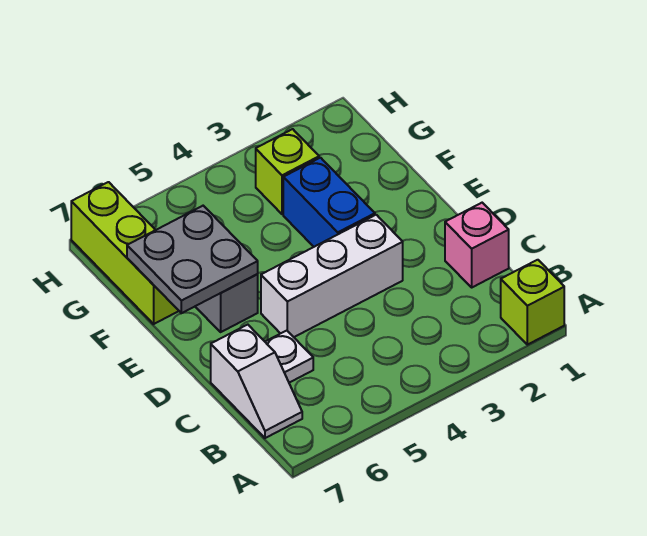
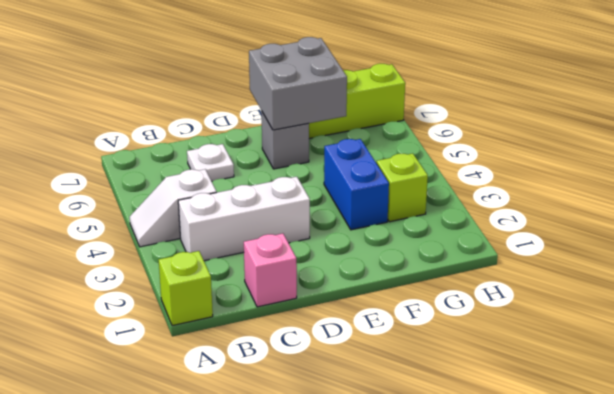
white slope B7:C7 level 1 top C -> white slope A4:B4 level 1 top B
white brick D3:D5 level 1 -> white brick B3:D3 level 1
blue brick E3:F3 level 1 -> blue brick F3:F4 level 1
grey plate E6:F7 level 2 -> grey brick E6:F7 level 2

